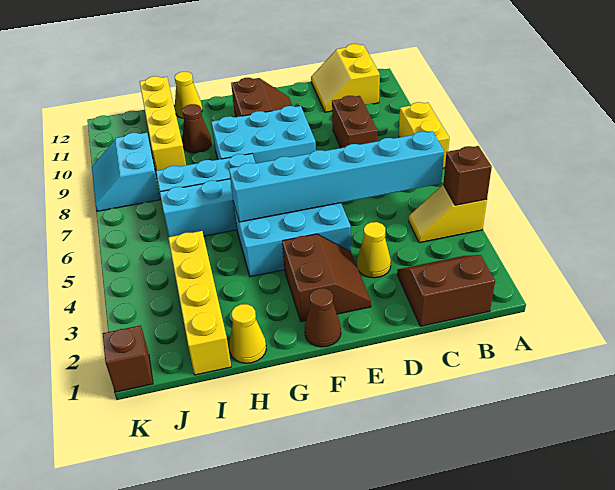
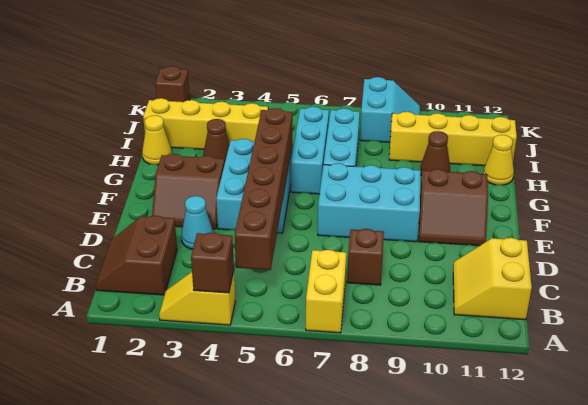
yellow slope A4:B4 level 1 top A -> yellow slope A3:A4 level 1 top 4
yellow brick A7:A8 level 1 -> yellow brick A7:B7 level 1
brown slope B1:C2 level 1 top 1 -> brown slope B1:C2 level 1 top 2
cyan brick B5:G5 level 2 -> brown brick B5:G5 level 2
yellow slope B11:C12 level 1 top B -> yellow slope B11:C12 level 1 top 12
brown brick C8:C9 level 1 -> brown brick C8 level 1
yellow cone D3 level 1 -> cyan cone D3 level 1
cyan brick E8:G9 level 1 -> cyan brick E7:F9 level 1
brown cone F1 level 1 -> brown cone H3 level 1
cyan slope J8:K9 level 1 top J -> cyan slope J8:K9 level 1 top 8

